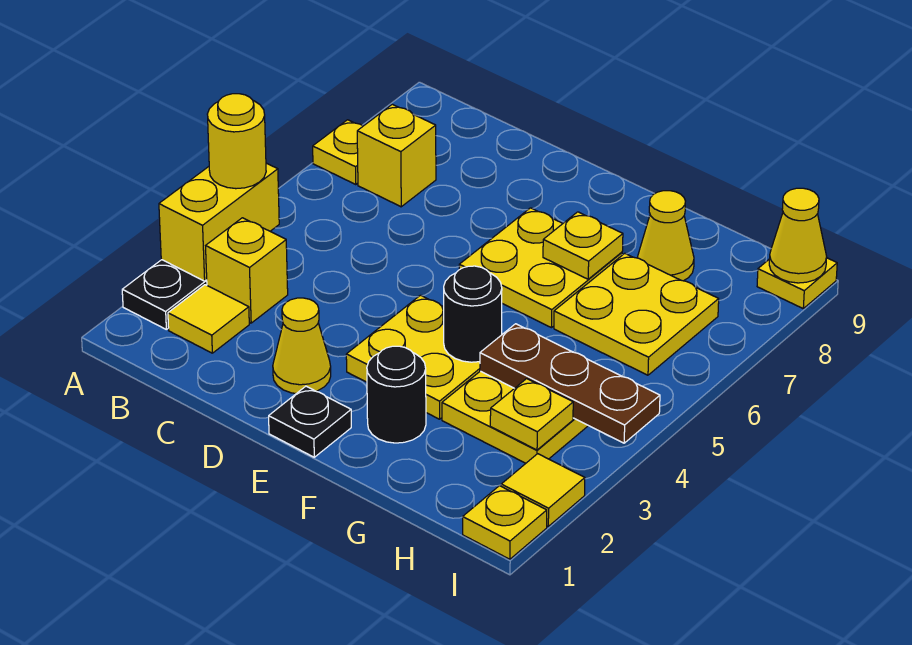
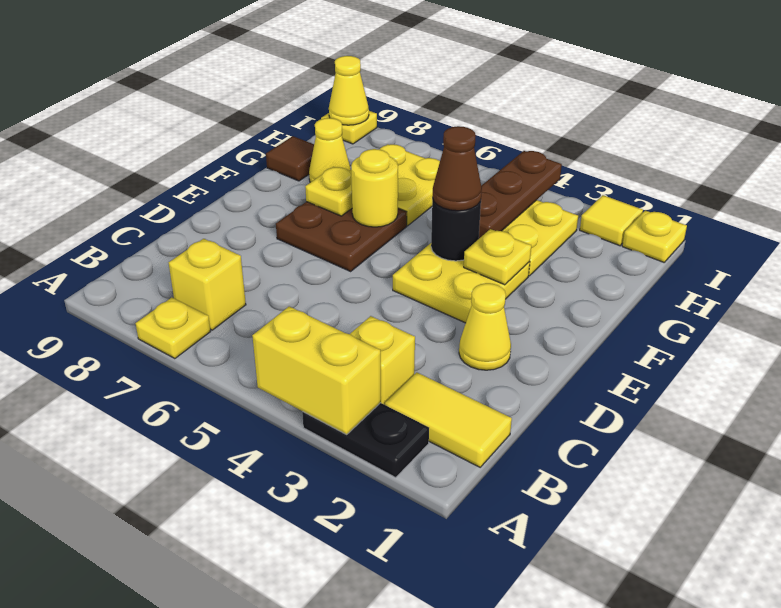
yellow round brick A4 level 3 -> yellow round brick F6 level 2
yellow tile B2 level 1 -> yellow tile B1:B2 level 1
black plate E1 level 1 -> none
yellow plate E6:F7 level 1 -> brown plate E6:F7 level 1
black round brick F2 level 1 -> none
none -> brown cone F4 level 3
none -> brown tile G9 level 1
yellow plate H3 level 2 -> yellow plate F3 level 2

